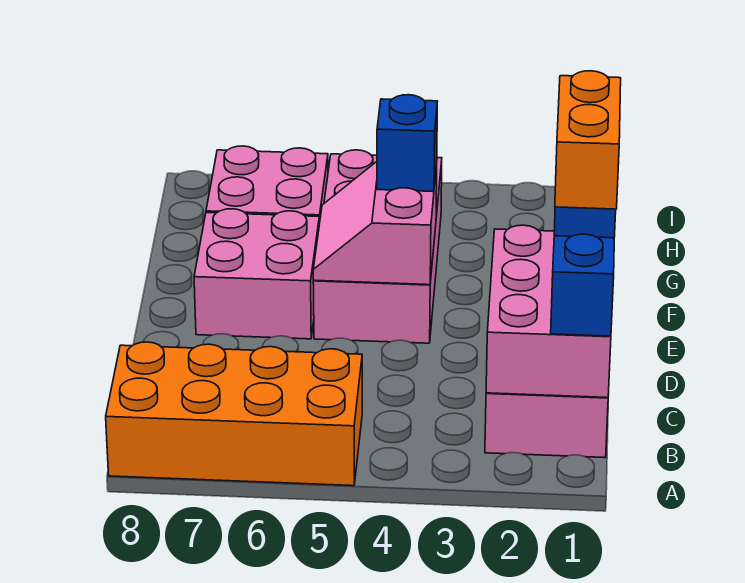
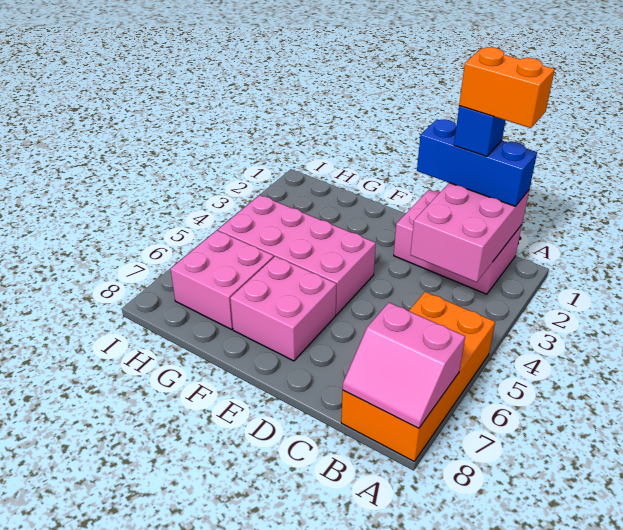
pink brick B1:D2 level 2 -> pink brick B1:C3 level 2
pink slope E4:F5 level 2 top 4 -> pink slope A7:B8 level 2 top 7
blue brick F4 level 3 -> none

